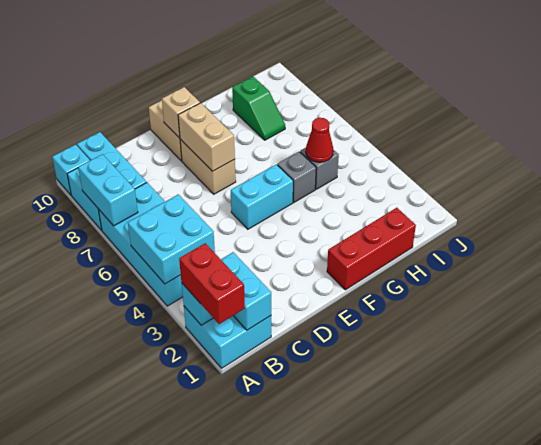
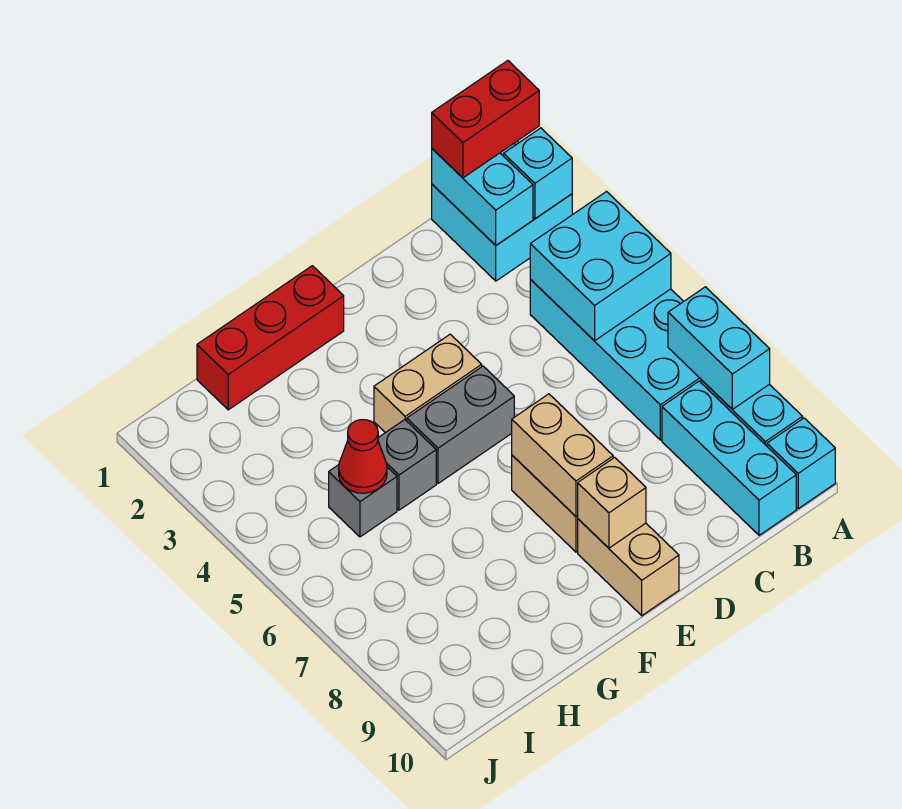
red brick A1:A2 level 3 -> red brick A1:B1 level 3
none -> tan brick E4:F4 level 1
cyan brick E5:F5 level 1 -> grey brick E5:F5 level 1
green slope H8:H9 level 1 top 9 -> none

